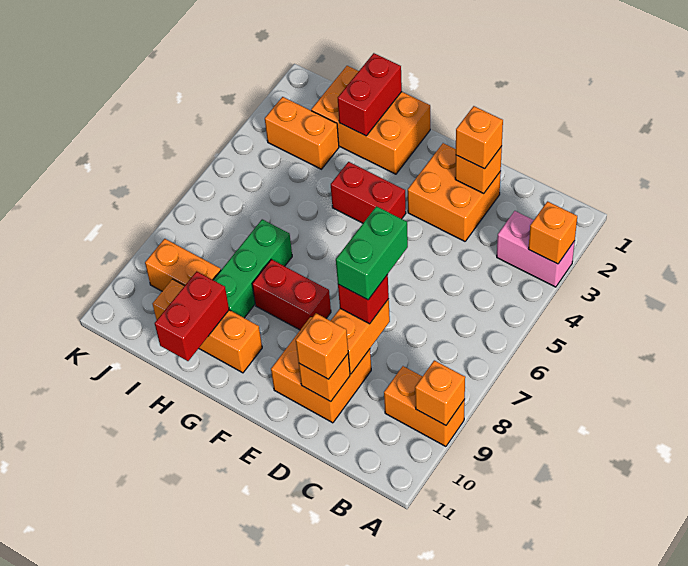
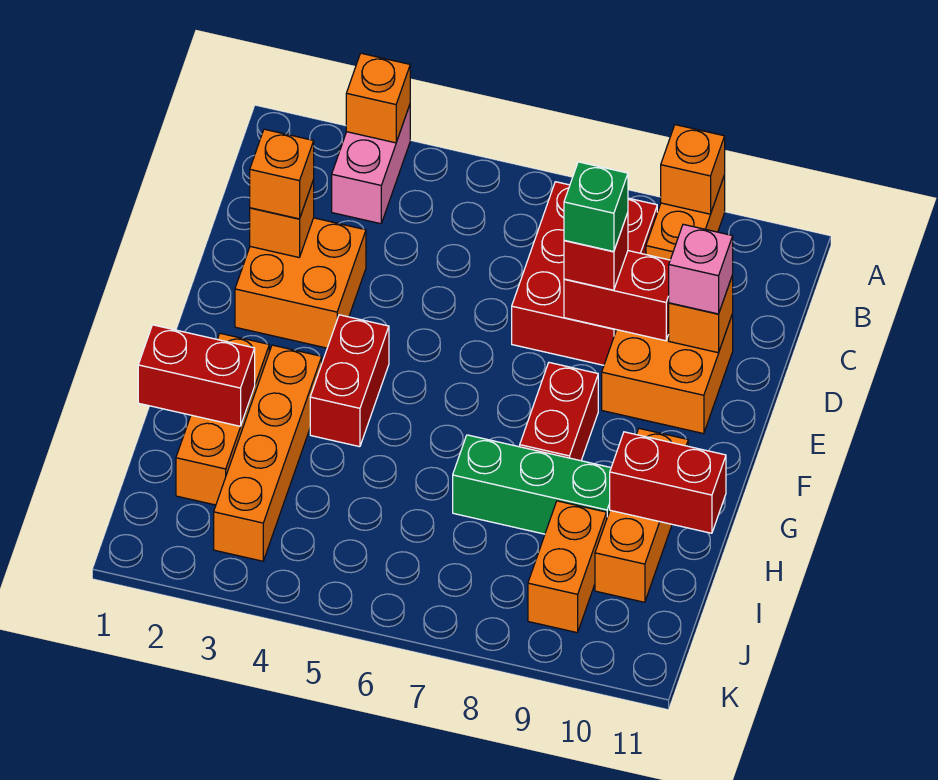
none -> red brick B7:D8 level 1
green brick D7:D8 level 4 -> green brick D8 level 4
orange brick D8:D9 level 2 -> red brick D8:D9 level 2
orange brick D10 level 3 -> pink brick D10 level 3
orange brick G1:I2 level 1 -> orange brick G2:I2 level 1
orange brick I3:J3 level 1 -> orange brick G3:J3 level 1

